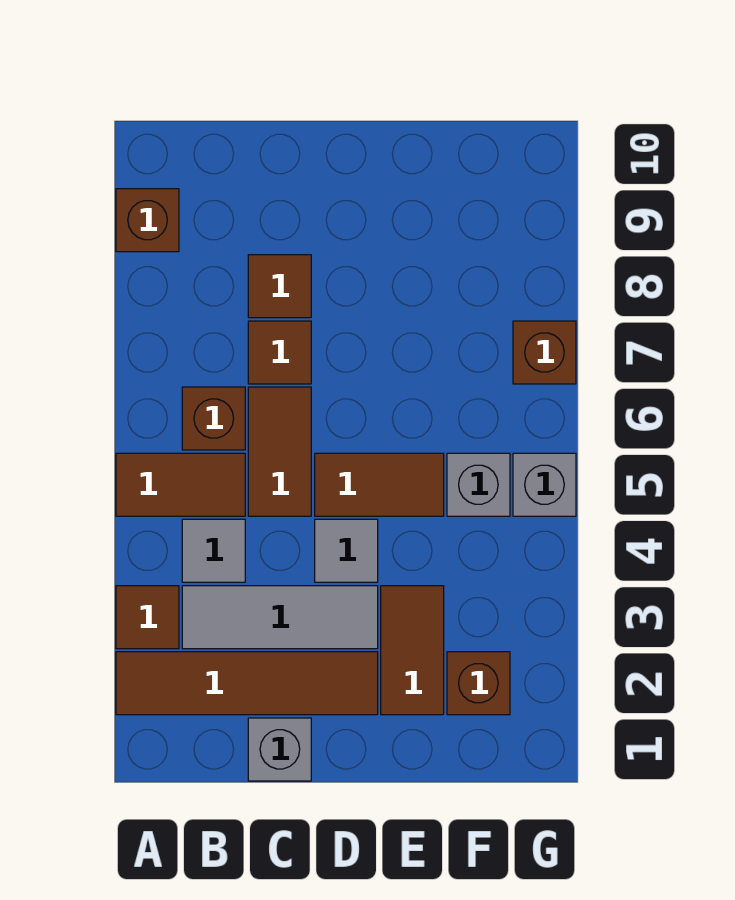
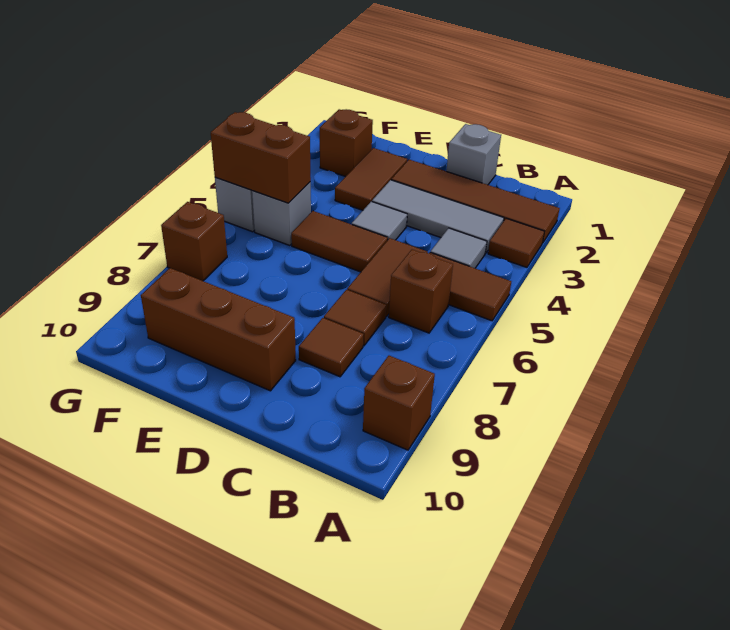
none -> brown brick D9:F9 level 1
none -> brown brick F5:G5 level 2

